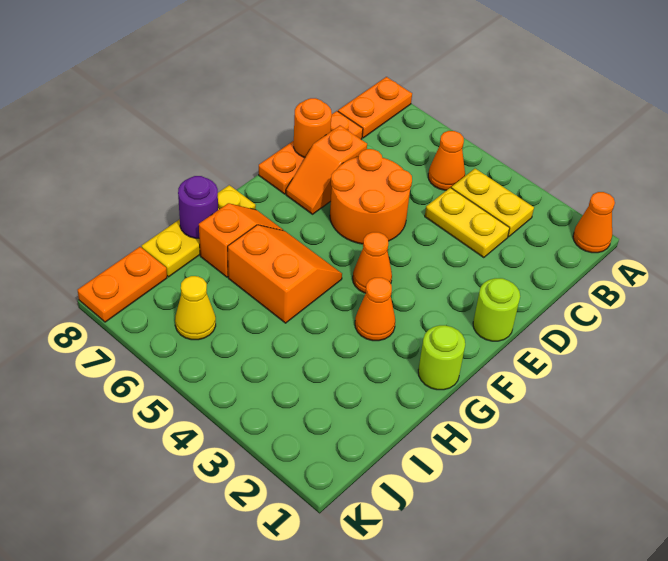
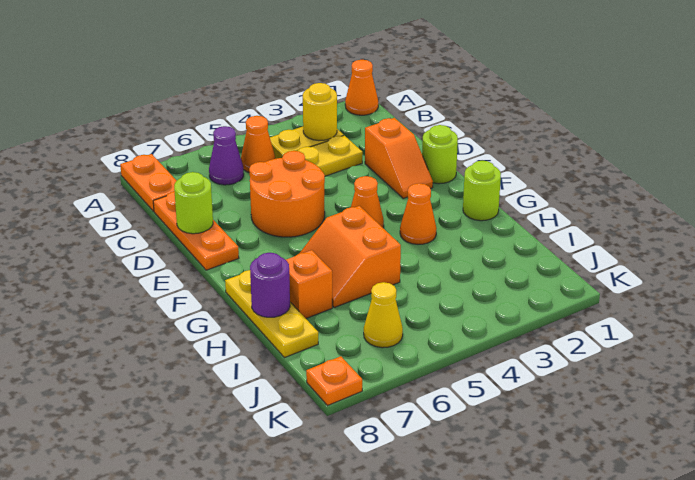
none -> yellow round brick B3 level 2
none -> purple cone B6 level 1
orange slope D7:E7 level 1 top D -> orange slope D2:E2 level 1 top D
orange round brick D8 level 2 -> lime round brick D8 level 2
orange slope G5:H6 level 1 top H -> orange slope G5:H6 level 1 top 5
orange plate J8:K8 level 1 -> orange plate K8 level 1

